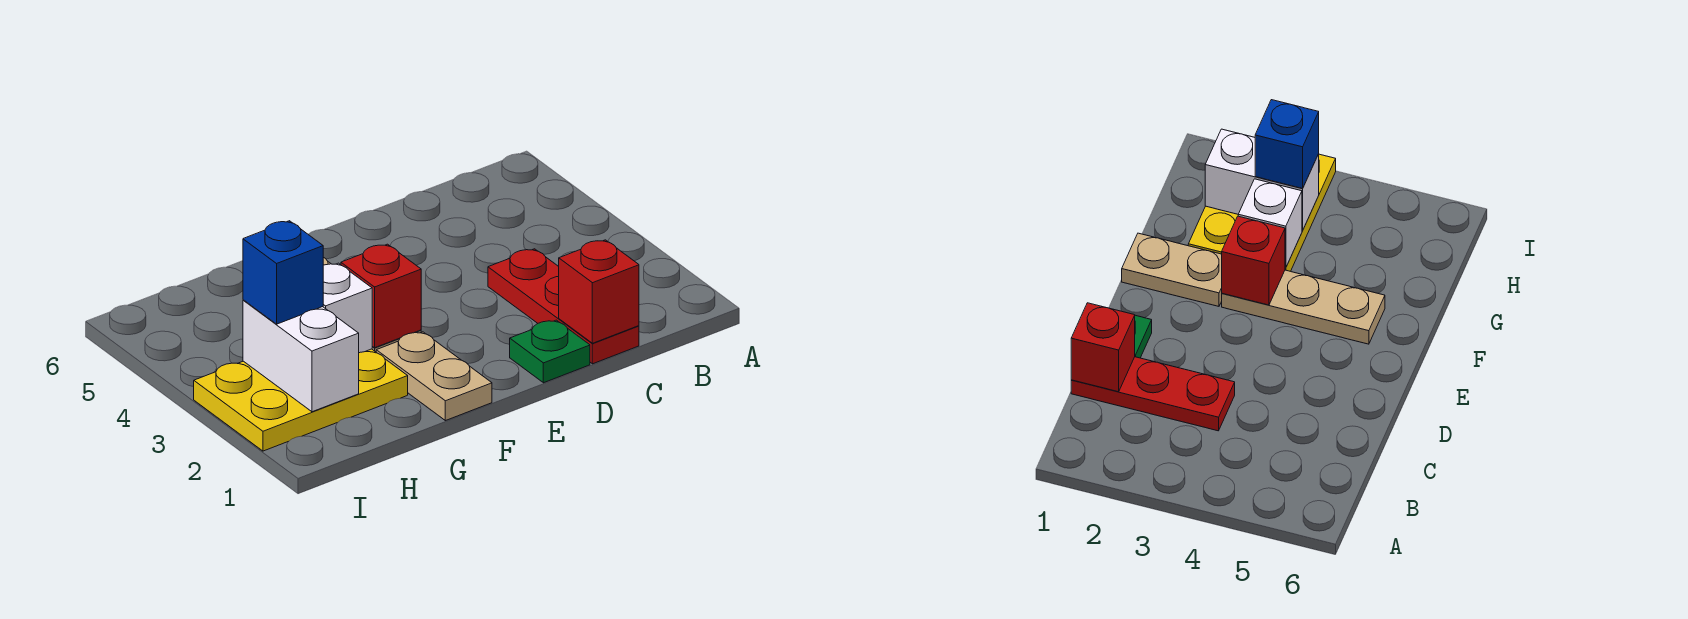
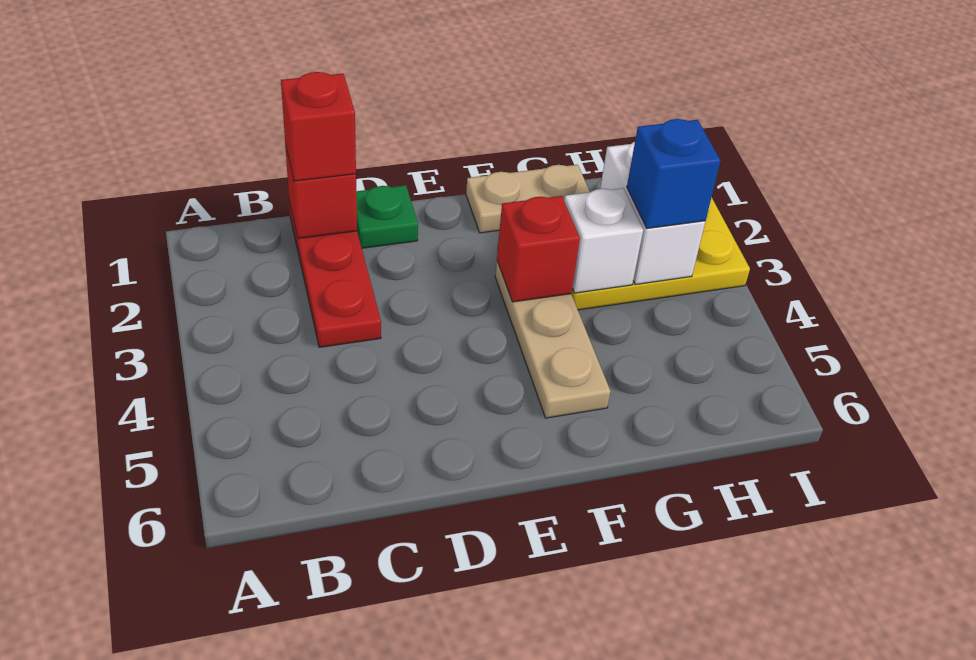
none -> red brick C1 level 3
tan plate F1:F2 level 1 -> tan plate F1:G1 level 1

